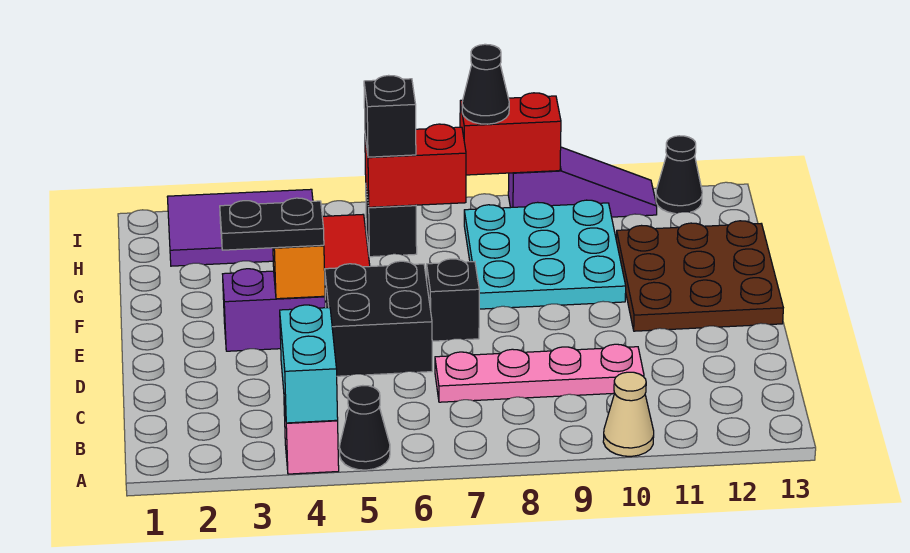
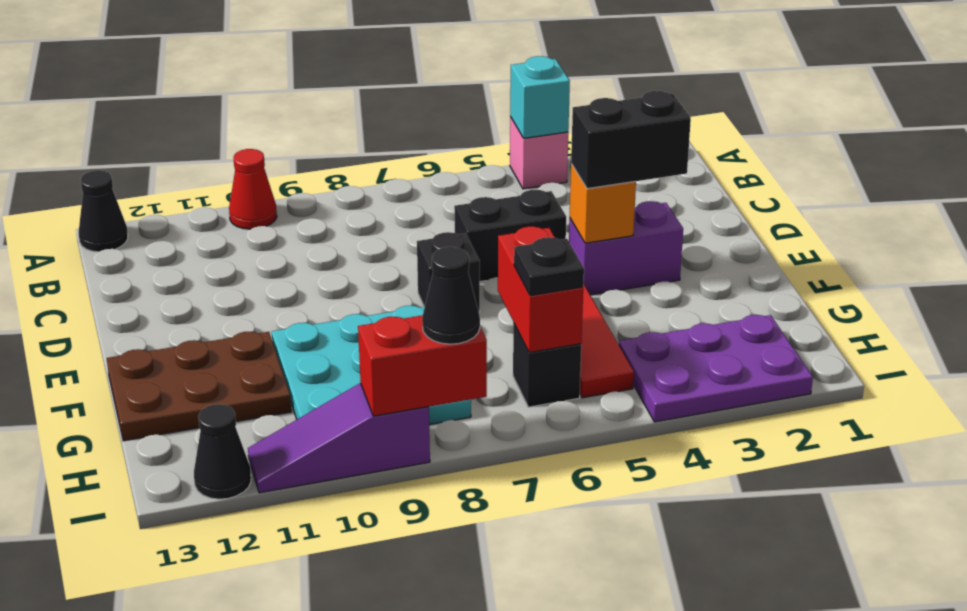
cyan brick A4:B4 level 2 -> cyan brick A4 level 2
black cone A5 level 1 -> black cone A13 level 1
tan cone A10 level 1 -> red cone A10 level 1
pink plate C7:C10 level 1 -> none
black brick D5:E6 level 1 -> black brick D5:D6 level 1
black plate E3:E4 level 3 -> black brick E3:E4 level 3
brown plate E11:G13 level 1 -> brown plate F11:G13 level 1
purple tile H2:I4 level 1 -> purple plate H2:I4 level 1
red brick H6:H7 level 2 -> red brick G6:H6 level 2
black brick H6 level 3 -> black plate H6 level 3

